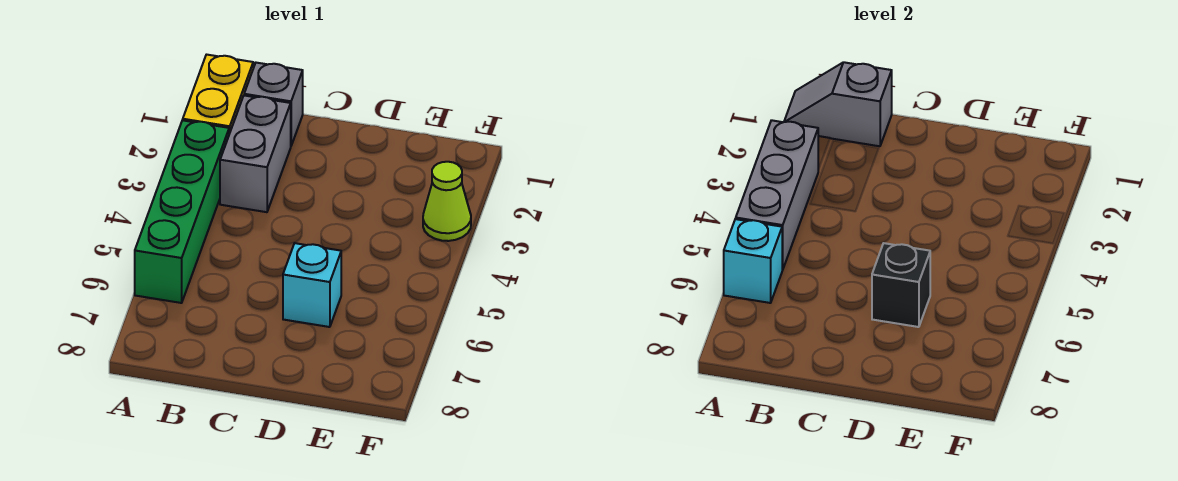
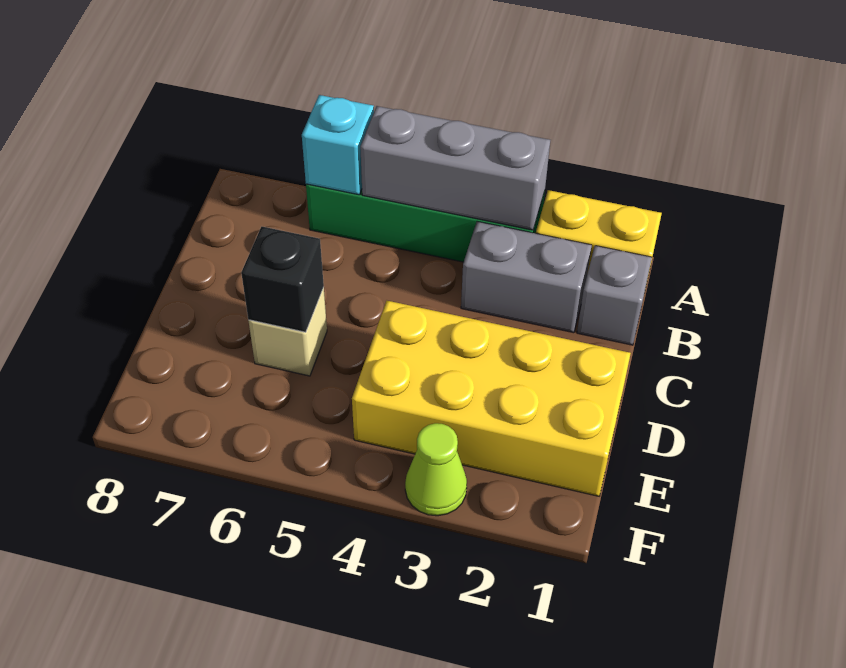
grey slope A1:B1 level 2 top B -> none
none -> yellow brick D1:E4 level 1
cyan brick D6 level 1 -> tan brick D6 level 1

